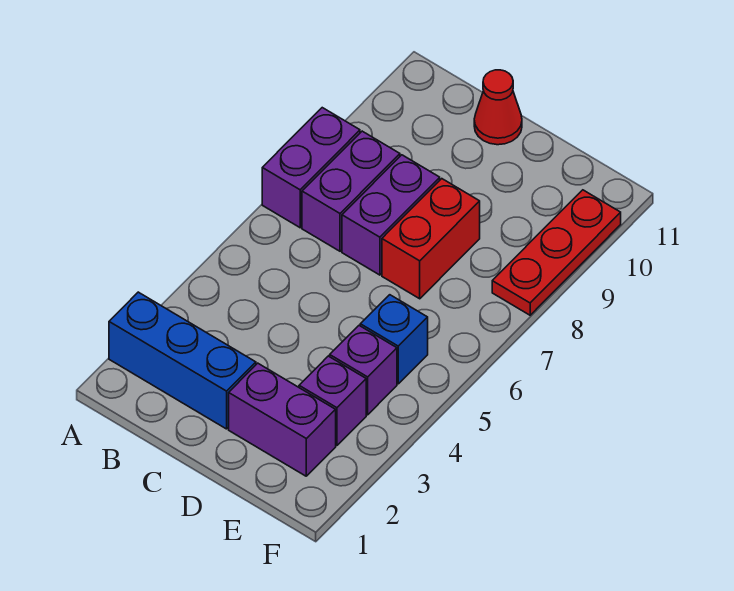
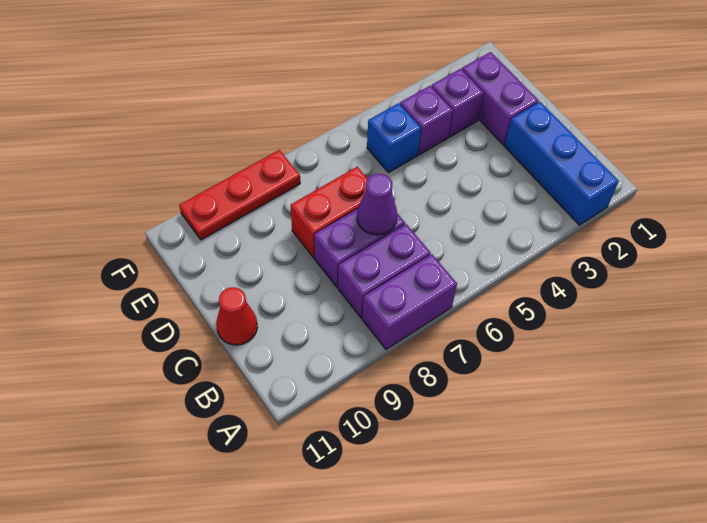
none -> purple cone C7 level 2

